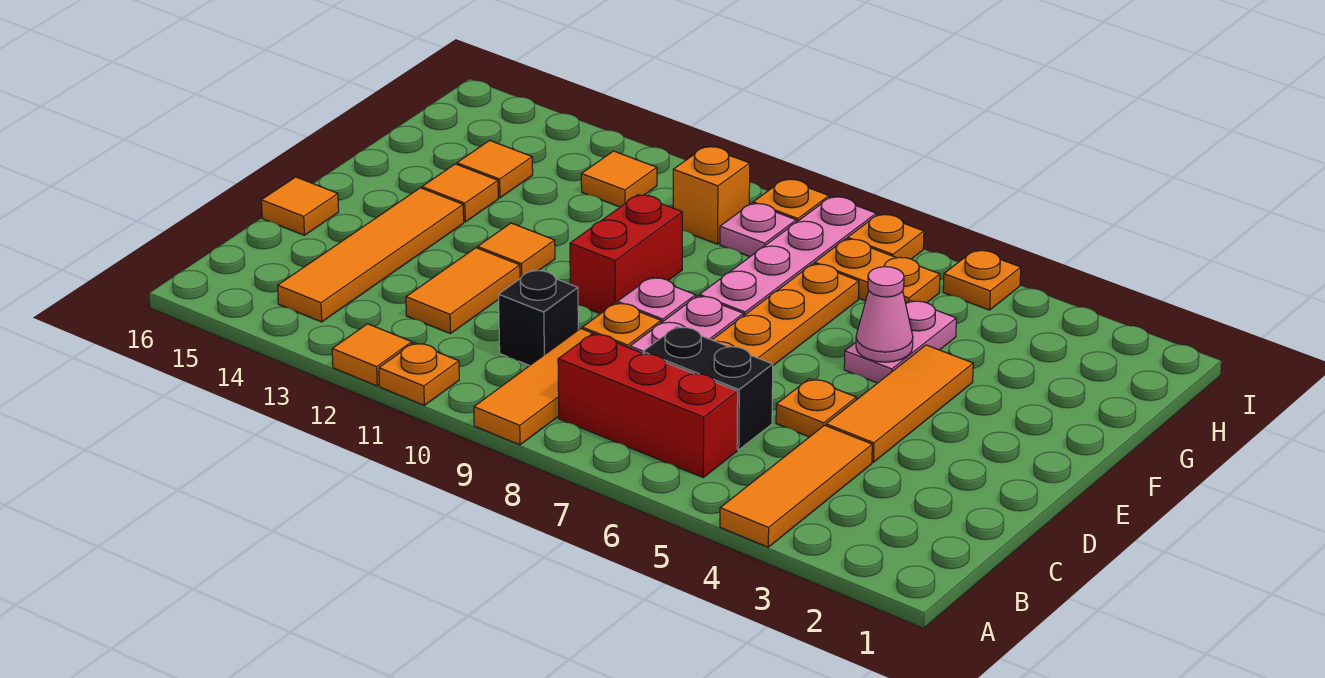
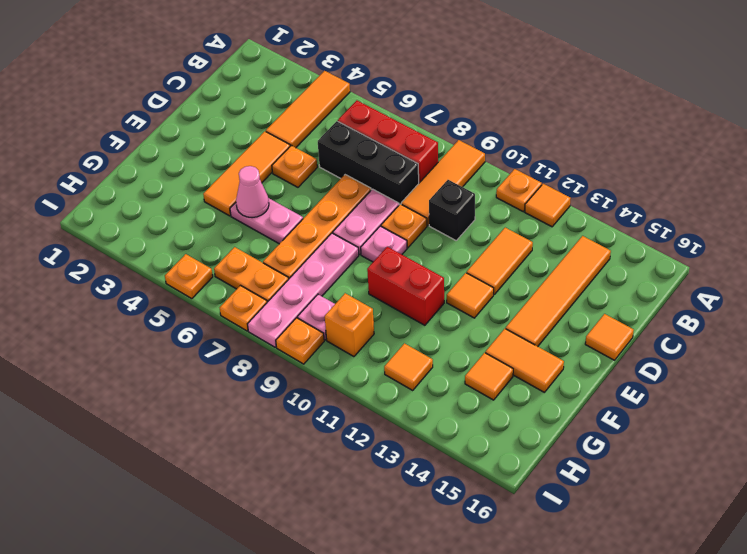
black brick C6:C7 level 1 -> black brick C6:C8 level 1
red brick E10:F10 level 1 -> red brick F10:F11 level 1
pink plate F5:G5 level 1 -> pink plate F5:F6 level 1
orange tile F14 level 1 -> orange tile F14:F15 level 1

